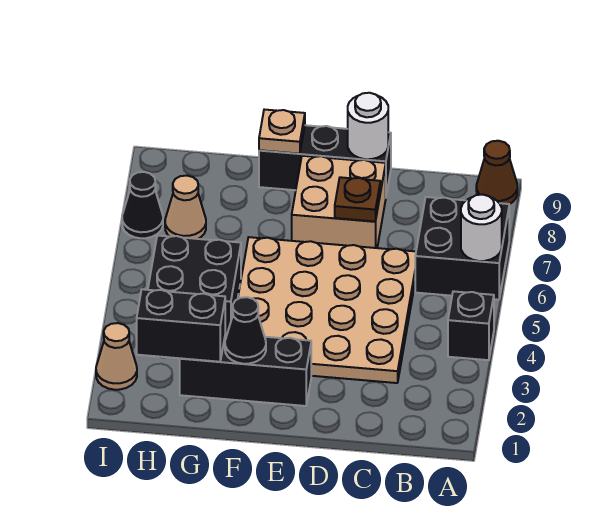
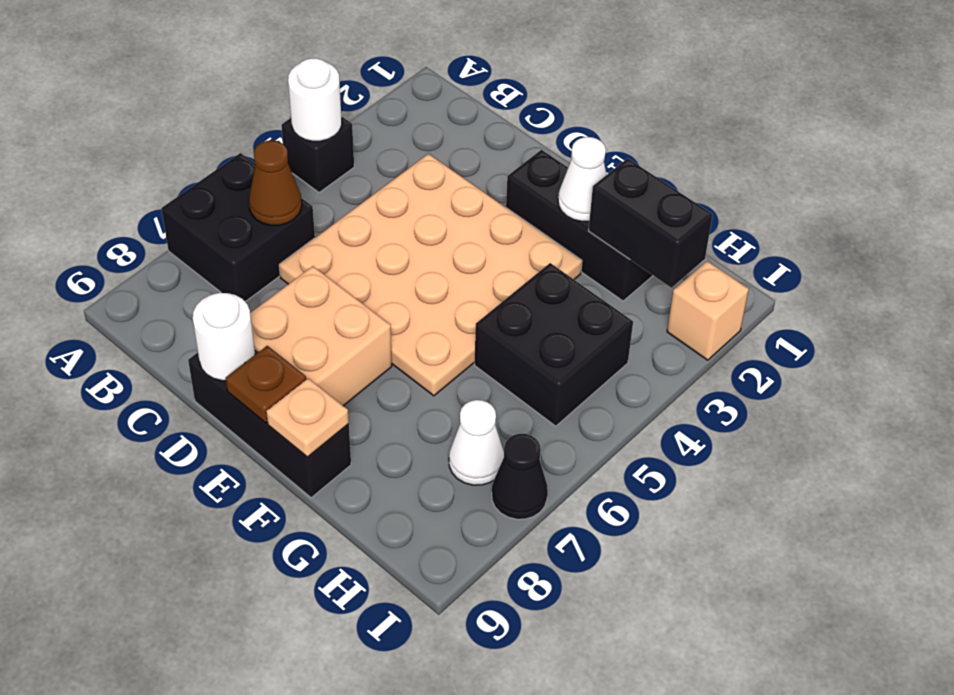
white round brick A6 level 2 -> white round brick A4 level 2
brown cone A9 level 1 -> brown cone B6 level 2
brown plate D7 level 2 -> brown plate E9 level 2
black cone F2 level 2 -> white cone F2 level 2
tan cone H7 level 1 -> white cone H7 level 1
tan cone I2 level 1 -> tan brick I2 level 1

